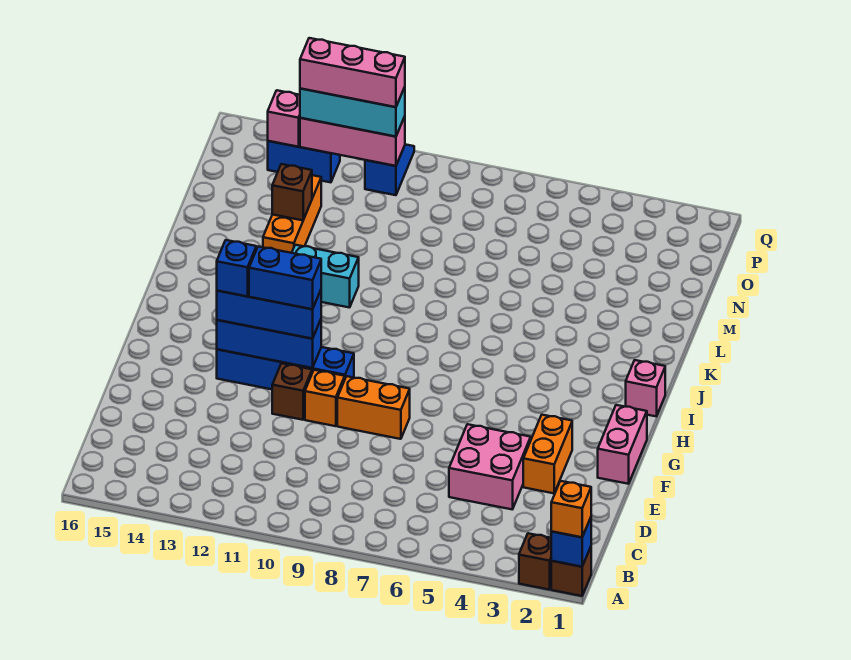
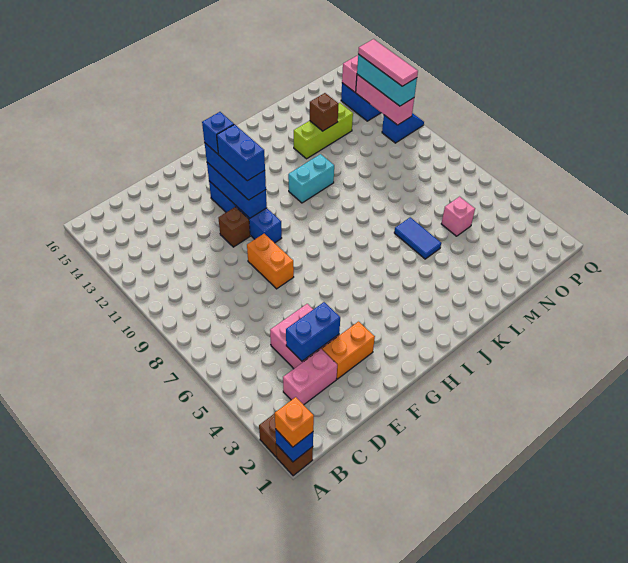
none -> blue brick D4:E4 level 2
pink brick F1:G1 level 1 -> pink brick C3:D3 level 1
orange brick F10 level 1 -> none
pink brick I1 level 1 -> pink brick N5 level 1
cyan brick K11:K12 level 1 -> cyan brick J11:K11 level 1
none -> blue tile L5:L6 level 1
orange brick L13:N13 level 1 -> lime brick L13:N13 level 1
pink brick P11:P13 level 4 -> pink tile P11:P13 level 4

